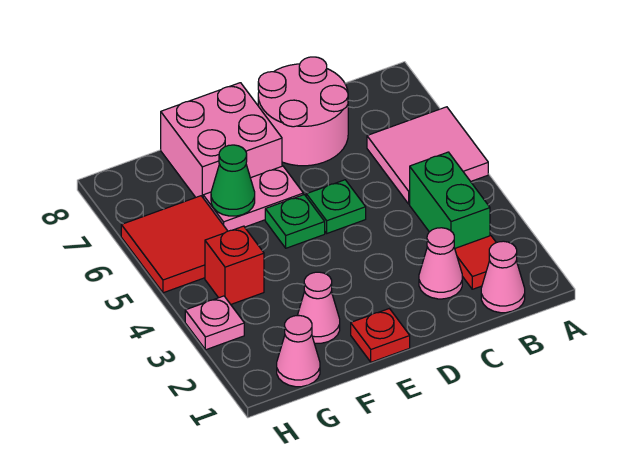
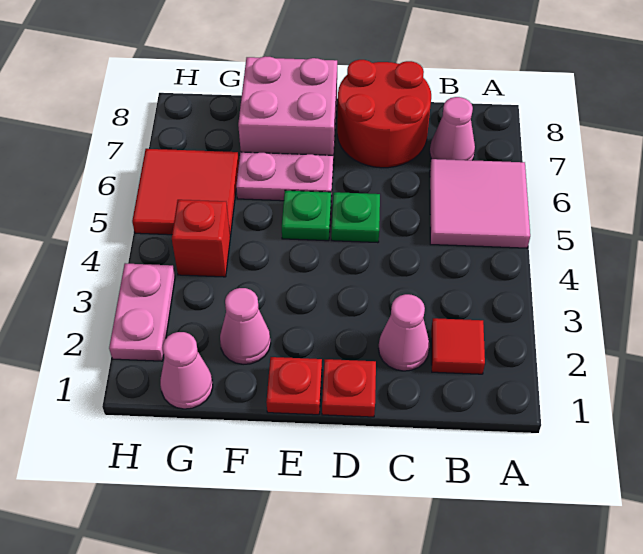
pink cone B1 level 1 -> pink cone B7 level 1
green brick B3:B4 level 1 -> none
pink round brick C7:D8 level 1 -> red round brick C7:D8 level 1
none -> red plate D1 level 1
green cone F6 level 2 -> none
pink plate H3 level 1 -> pink plate H2:H3 level 1

